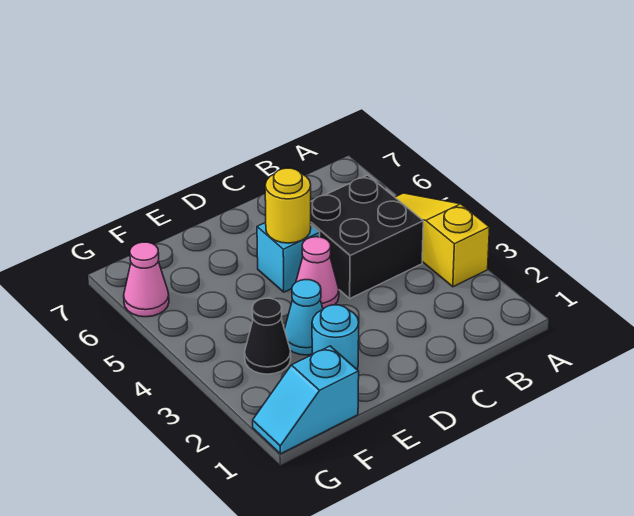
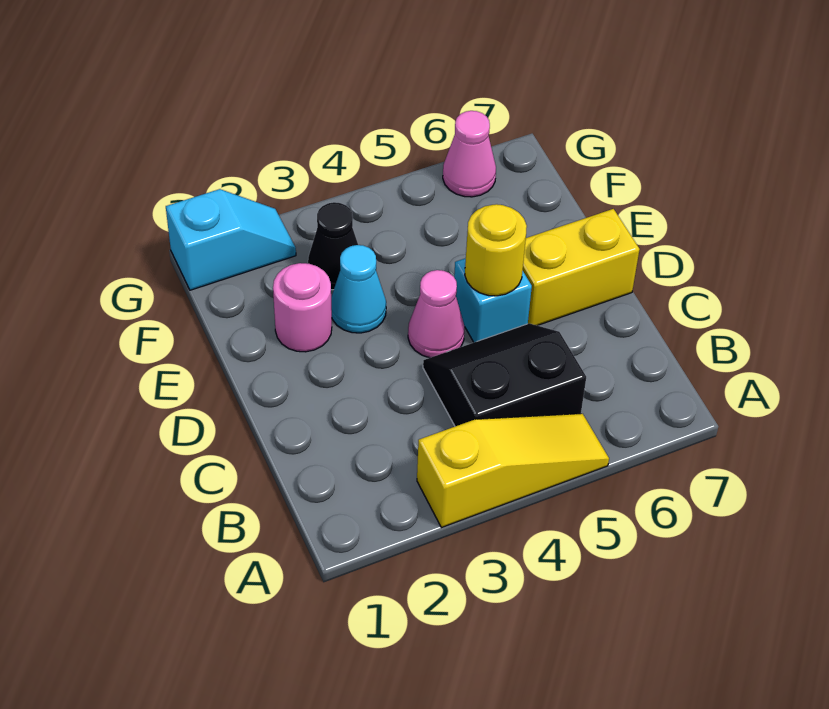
black brick B4:C5 level 1 -> black slope B4:C5 level 1 top B
none -> yellow brick D6:D7 level 1
cyan round brick E2 level 1 -> pink round brick E2 level 1
cyan slope F1:G1 level 1 top F -> cyan slope G1:G2 level 1 top 1

